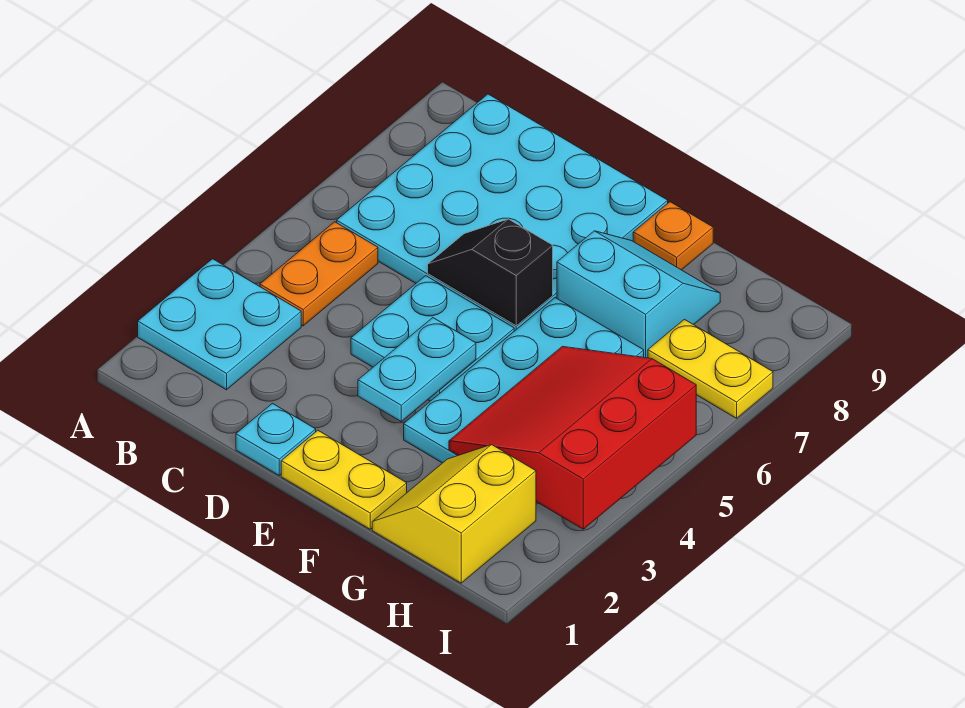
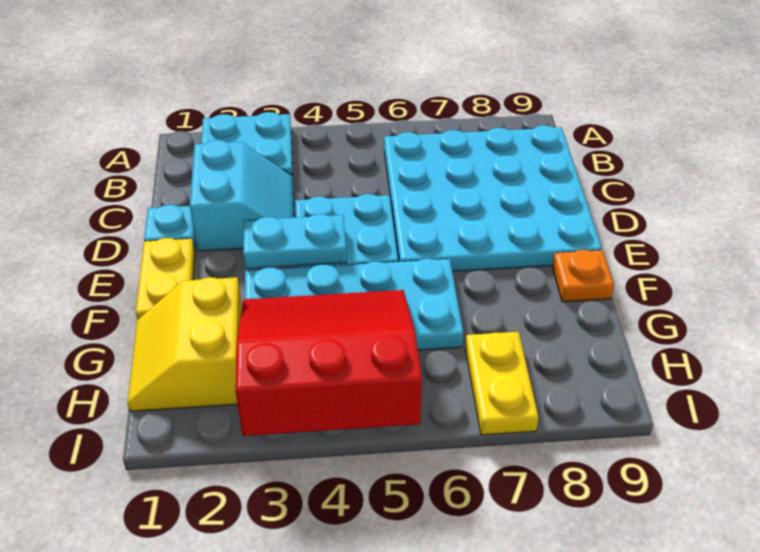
orange plate B4:B5 level 1 -> none
black slope D6:E6 level 2 top E -> none
cyan slope F7:G8 level 1 top 7 -> cyan slope C2:D3 level 1 top 2
yellow slope G1:H2 level 1 top H -> yellow slope G1:H2 level 1 top 2

